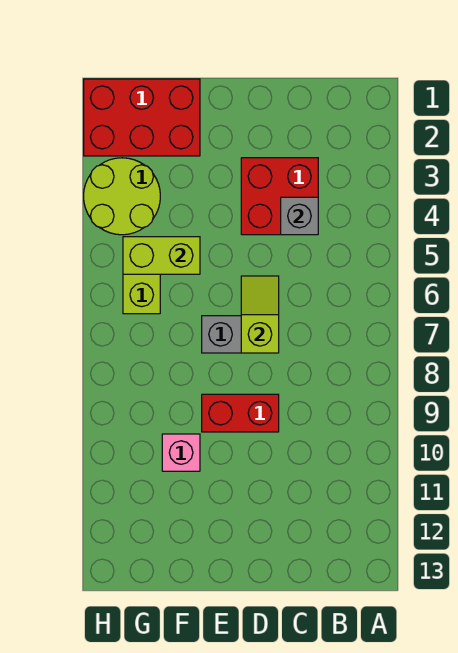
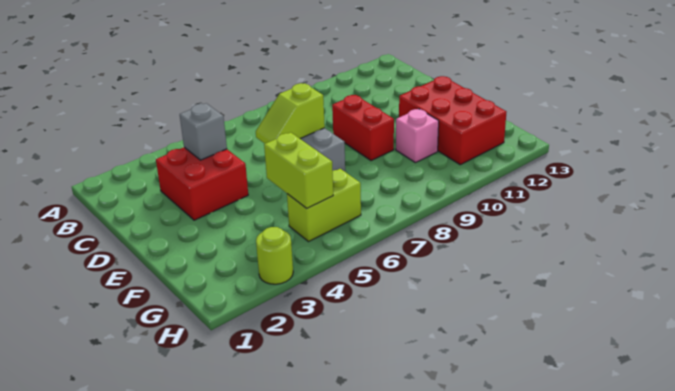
red brick F1:H2 level 1 -> red brick E11:G12 level 1
lime round brick G3:H4 level 1 -> lime round brick H3 level 1

